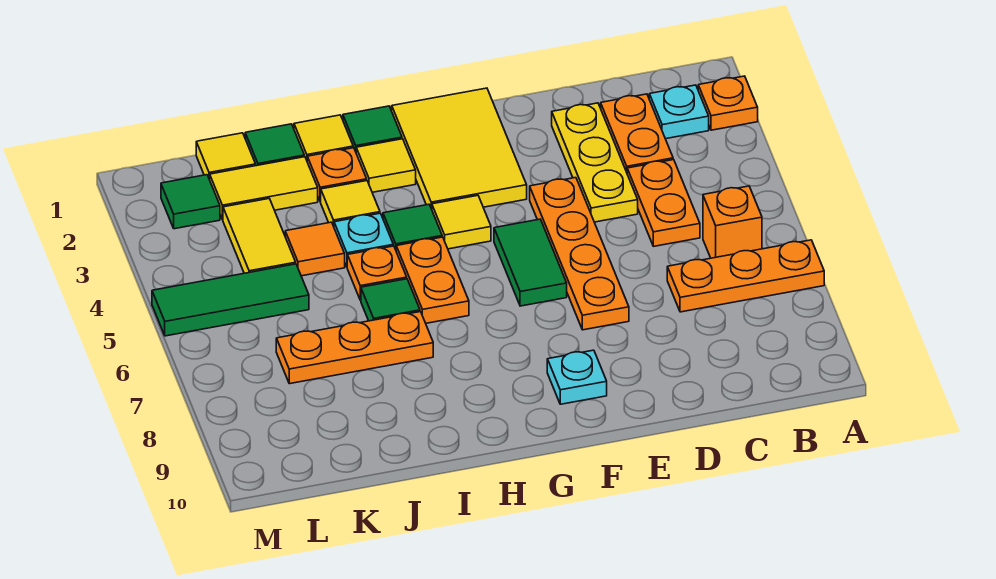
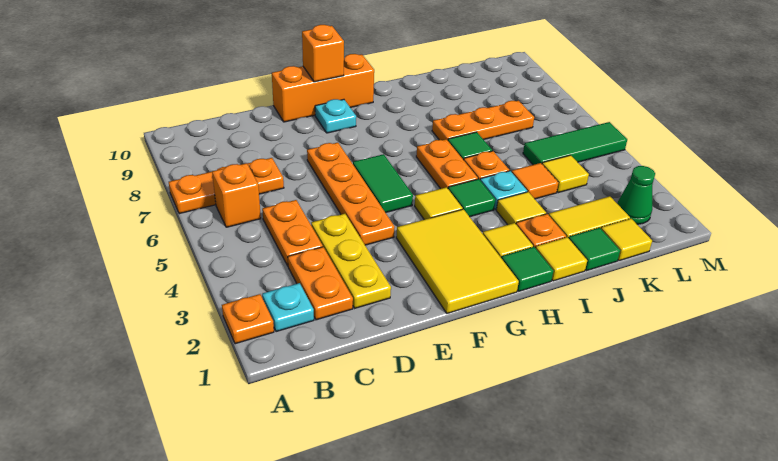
none -> orange brick E10:G10 level 1
none -> orange brick F10 level 2
yellow tile K3:K4 level 1 -> yellow tile K4 level 1
green tile L2 level 1 -> green cone L2 level 1

